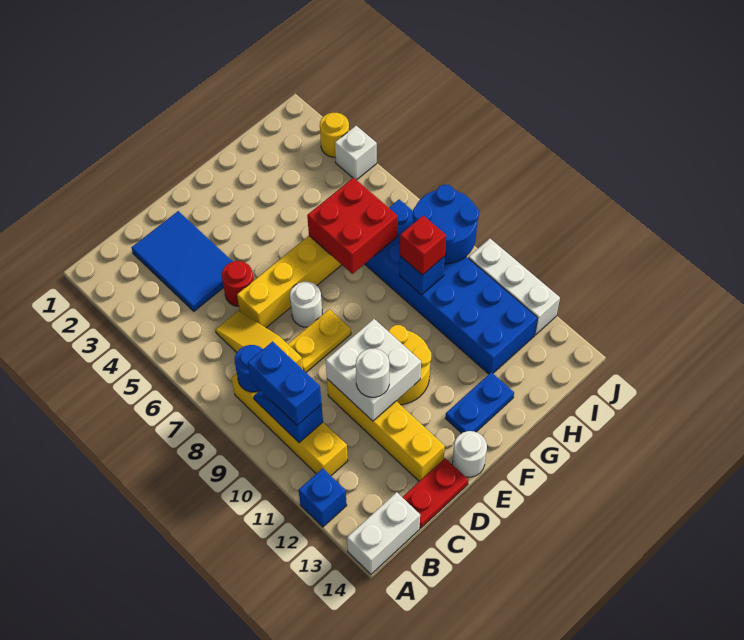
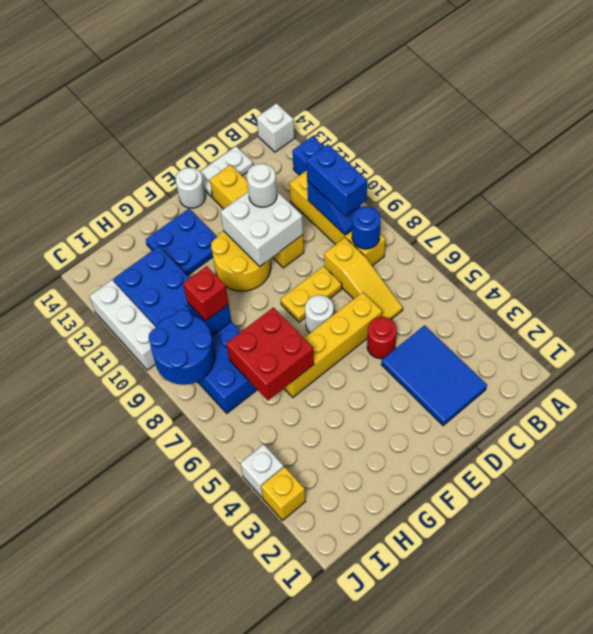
white brick A14:B14 level 1 -> white brick A14 level 1
red plate C14:D14 level 1 -> white plate C14:D14 level 1
blue plate F13:G13 level 1 -> blue plate F12:G13 level 1
yellow round brick J3 level 1 -> yellow brick J3 level 1

